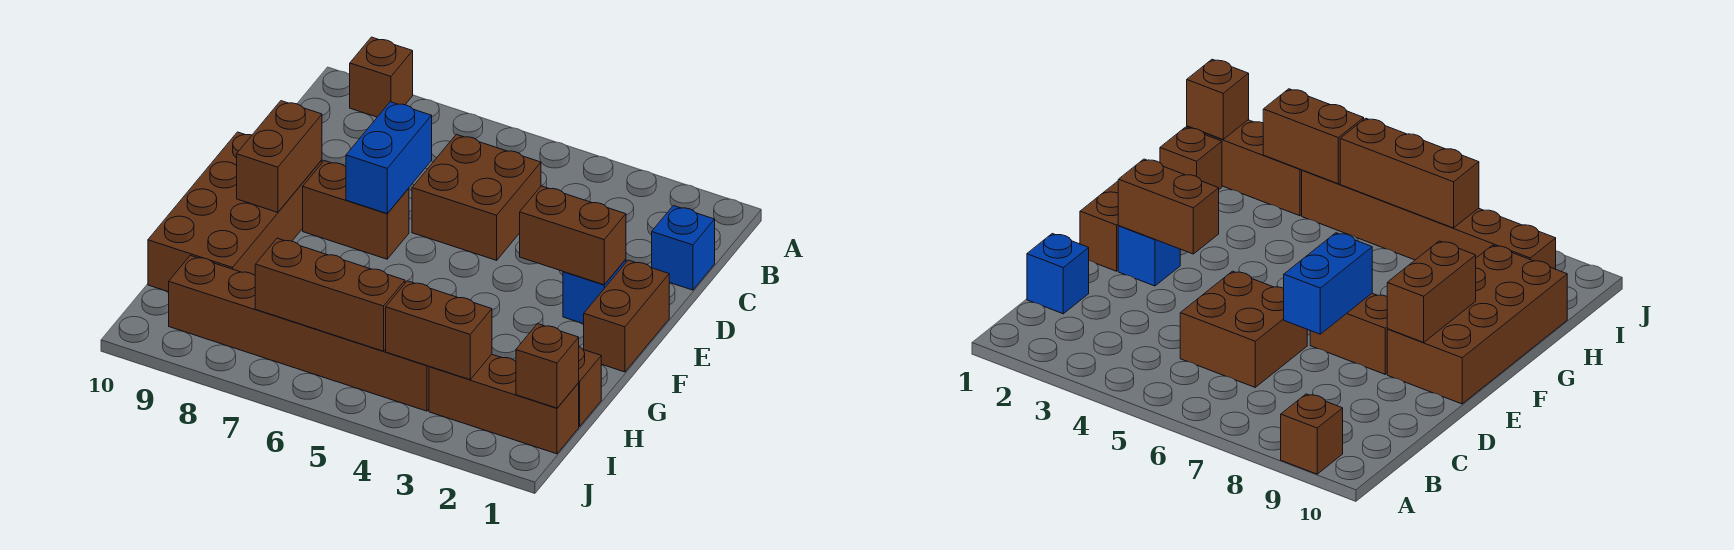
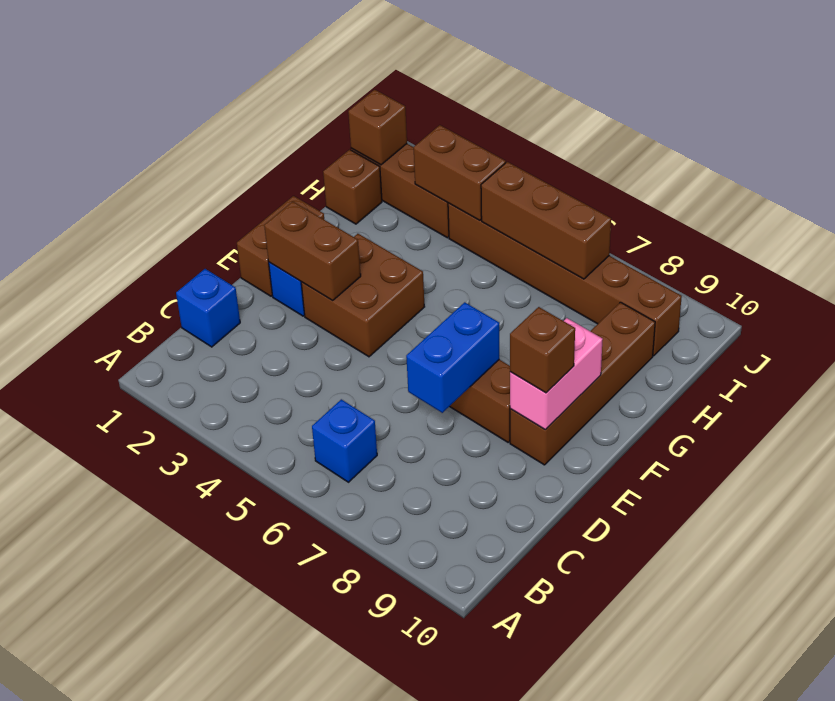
brown brick A9 level 1 -> brown brick E9 level 3
none -> blue brick B6 level 1
brown brick C5:D6 level 1 -> brown brick E3:F4 level 1
brown brick E9:H10 level 1 -> brown brick E9:H9 level 1
brown brick E9:F9 level 2 -> pink brick E9:F9 level 2

